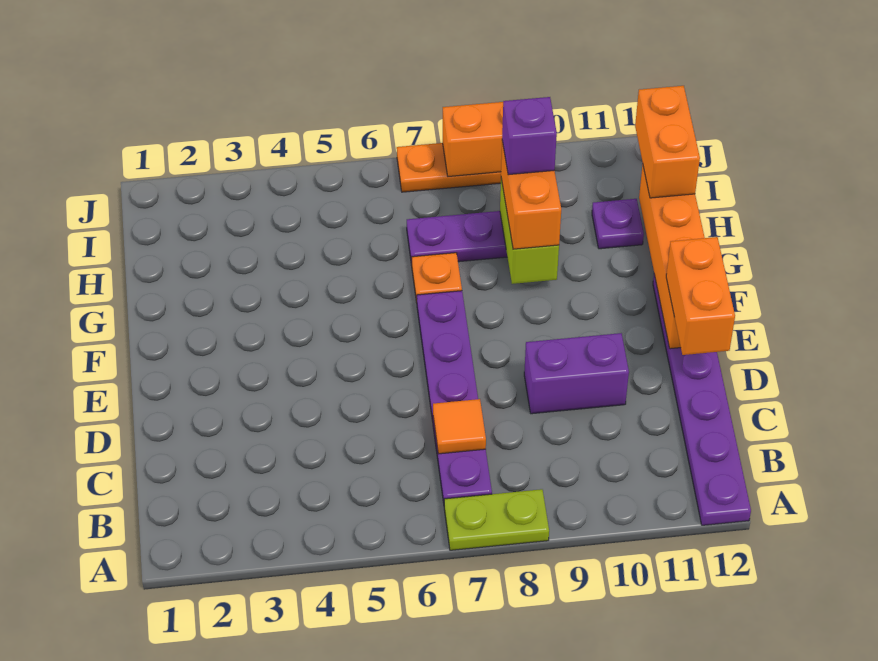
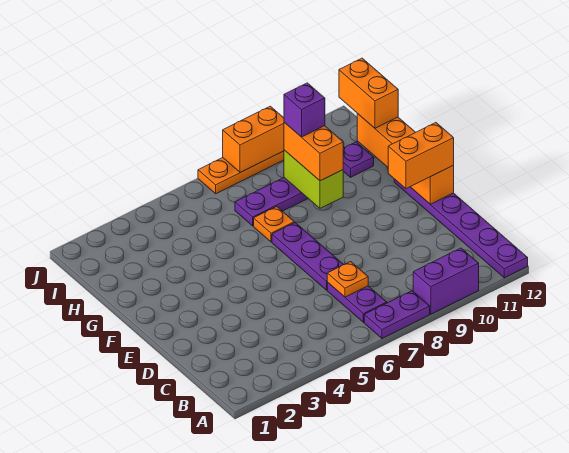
lime plate A7:A8 level 1 -> purple plate A7:A8 level 1
orange tile C7 level 2 -> orange plate C7 level 2
purple brick D9:D10 level 1 -> purple brick A9:A10 level 1
orange brick D12:E12 level 3 -> orange brick E11:E12 level 3

